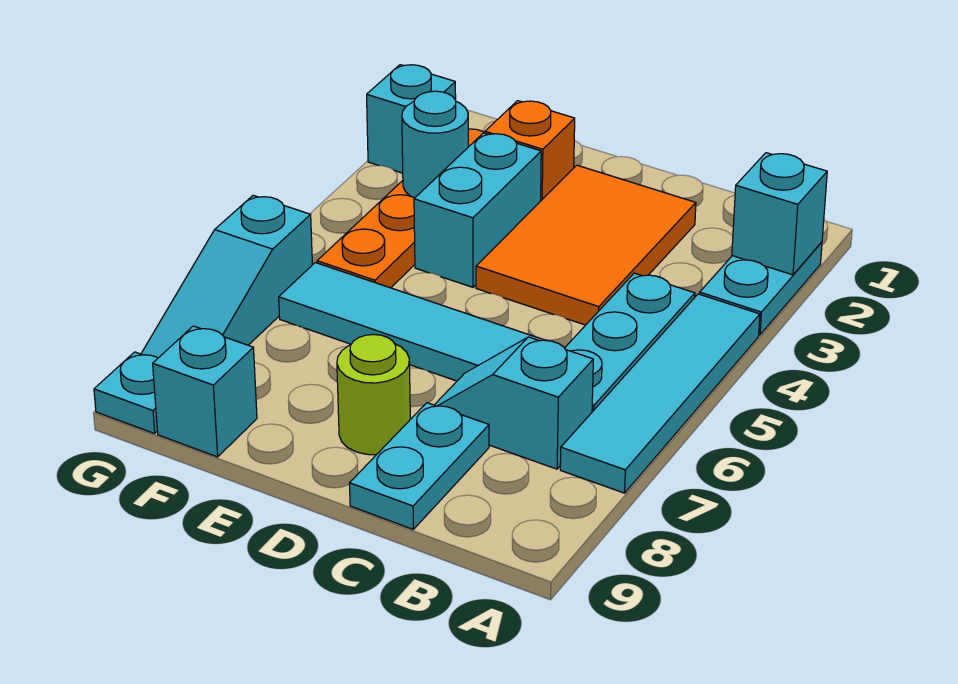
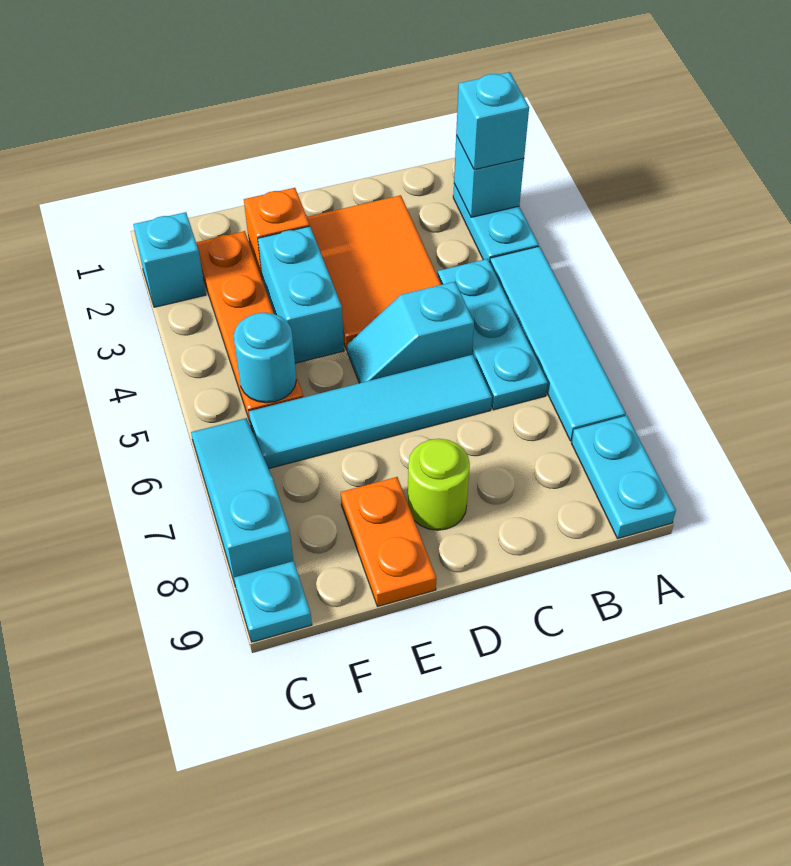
cyan slope B7:C7 level 1 top B -> cyan slope C5:D5 level 1 top C
cyan plate C8:C9 level 1 -> cyan plate A8:A9 level 1
none -> orange plate E8:E9 level 1
cyan round brick F3 level 2 -> cyan round brick F5 level 2
cyan brick F9 level 1 -> cyan brick A2 level 3
cyan slope G6:G8 level 1 top 6 -> cyan slope G6:G8 level 1 top 8

